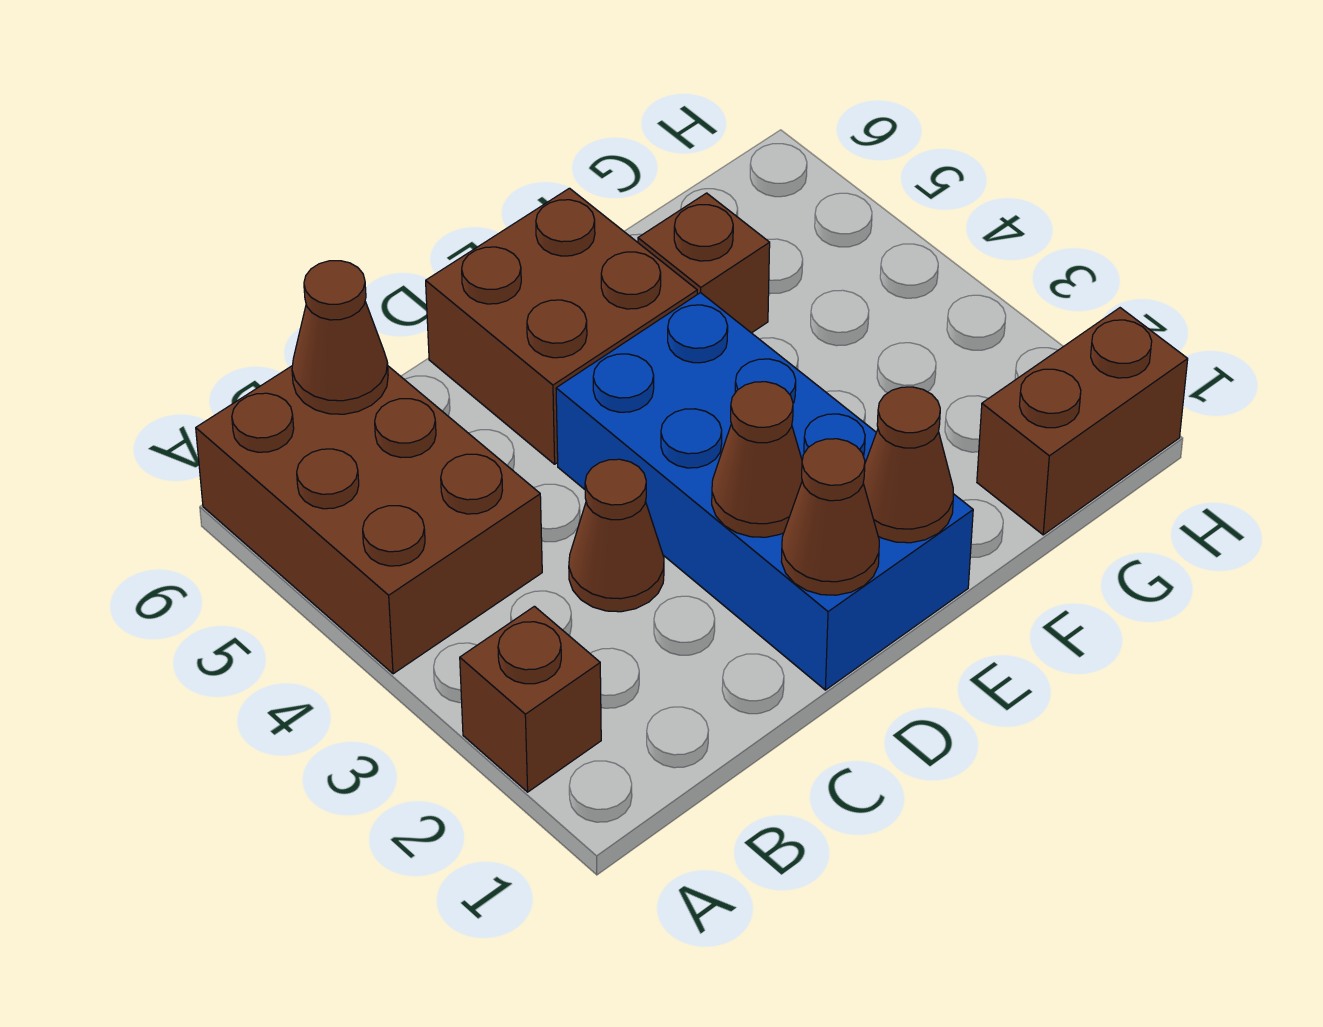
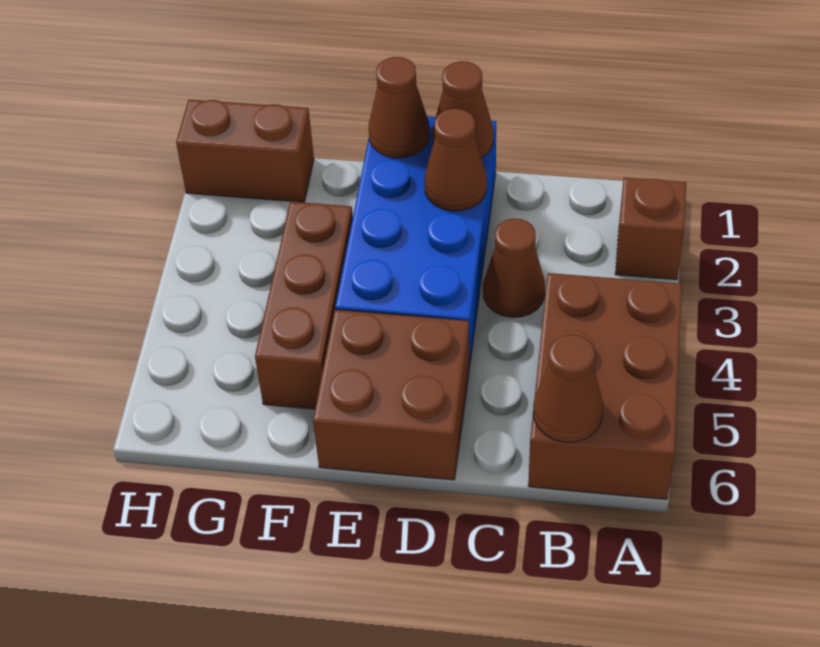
brown brick F5 level 1 -> brown brick F3:F5 level 1

